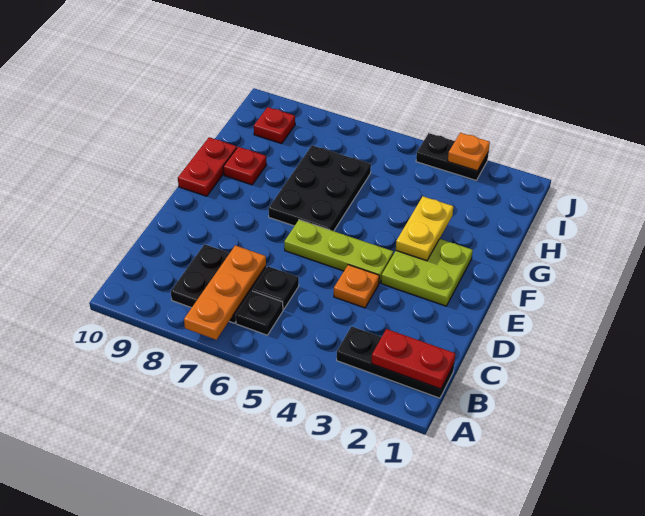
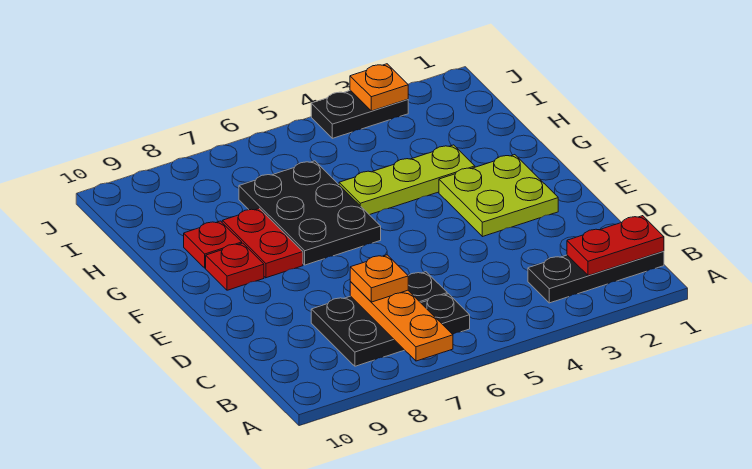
orange plate D4 level 1 -> orange plate C7 level 3
lime plate E4:E6 level 1 -> lime plate G3:G5 level 1
yellow plate F3:G3 level 2 -> none
red plate F10:G10 level 1 -> red plate F8:G8 level 1
red plate I9 level 1 -> red plate F9 level 1

